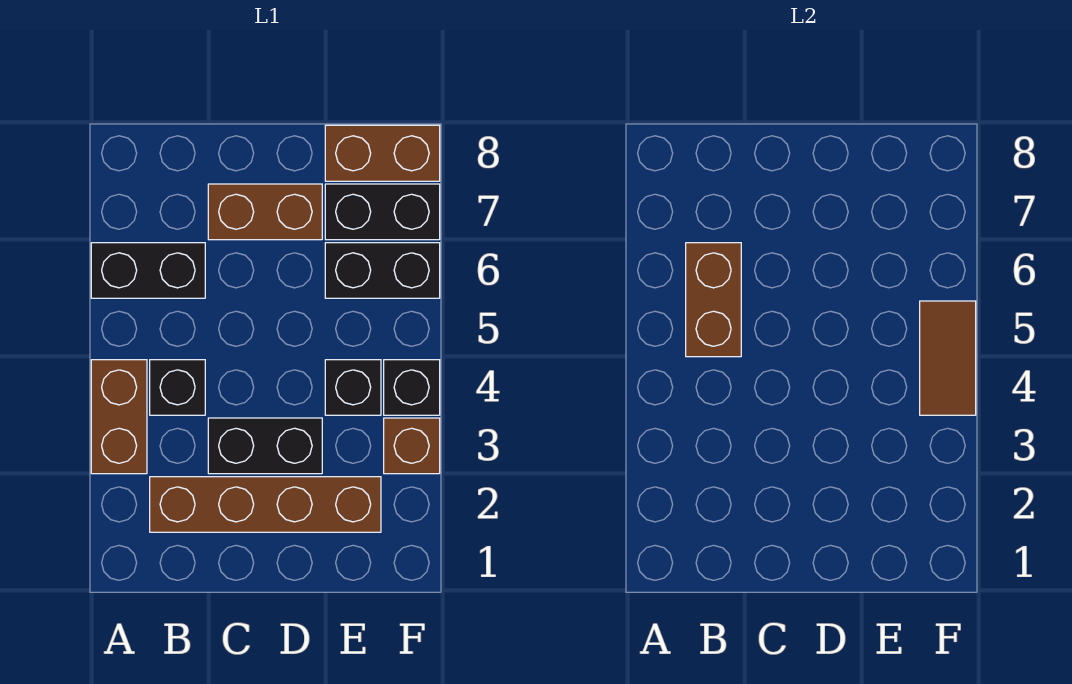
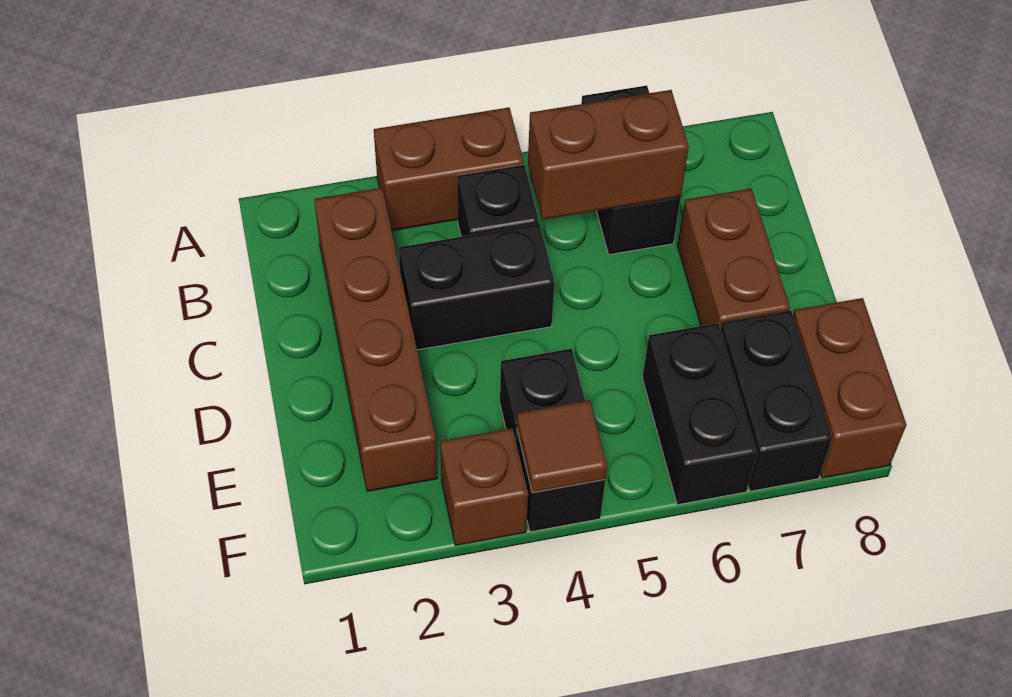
black brick C3:D3 level 1 -> black brick C3:C4 level 1
brown tile F4:F5 level 2 -> brown tile F4 level 2

